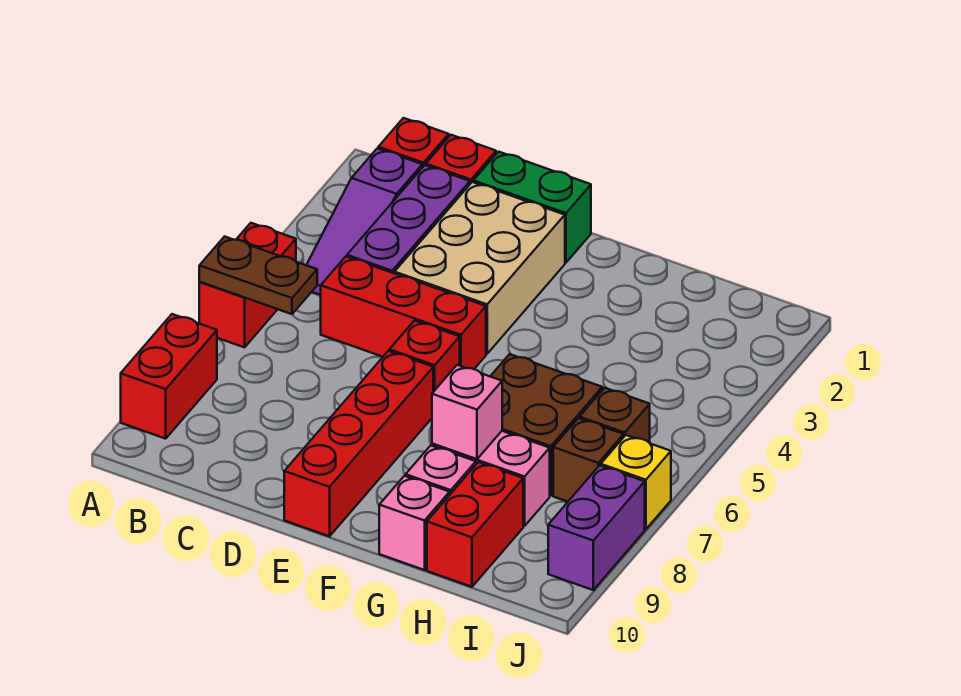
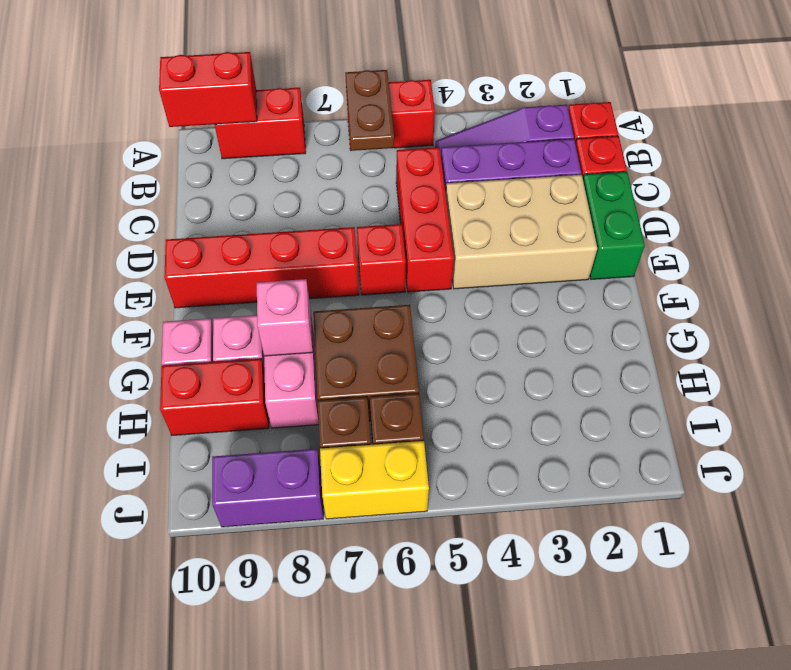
none -> red brick A9:A10 level 2
yellow brick J7 level 1 -> yellow brick J6:J7 level 1

